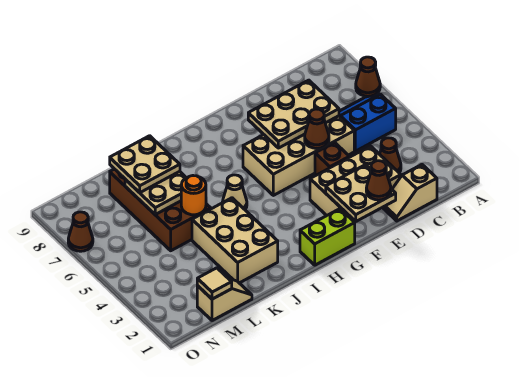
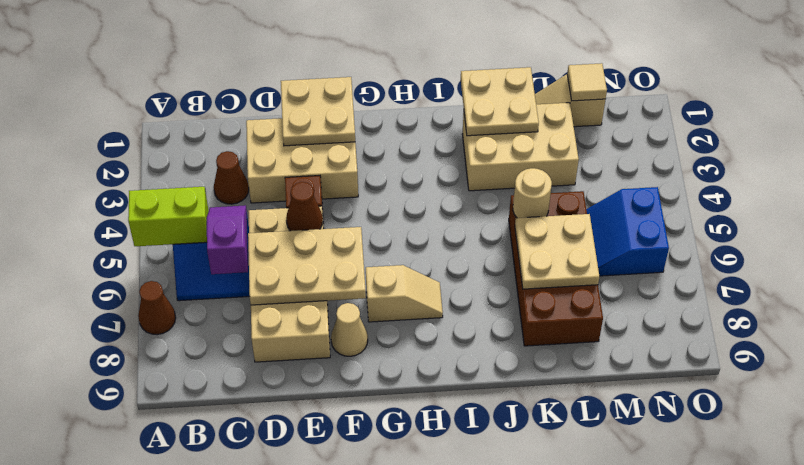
tan slope C1:D1 level 1 top C -> tan slope G7:H7 level 1 top G
none -> purple slope C5:C6 level 2 top 6
tan brick D5:G6 level 1 -> tan brick D5:E8 level 1
brown cone E1 level 3 -> none
lime brick G1:H1 level 1 -> lime brick A5:B5 level 2
tan cone I5 level 1 -> tan cone F8 level 1
tan brick J2:K4 level 1 -> tan brick J2:L3 level 1
orange round brick K5 level 2 -> tan round brick K5 level 2
tan plate K7:L8 level 3 -> tan plate J1:K2 level 2
none -> blue slope M5:N6 level 1 top N
brown cone O7 level 1 -> none

